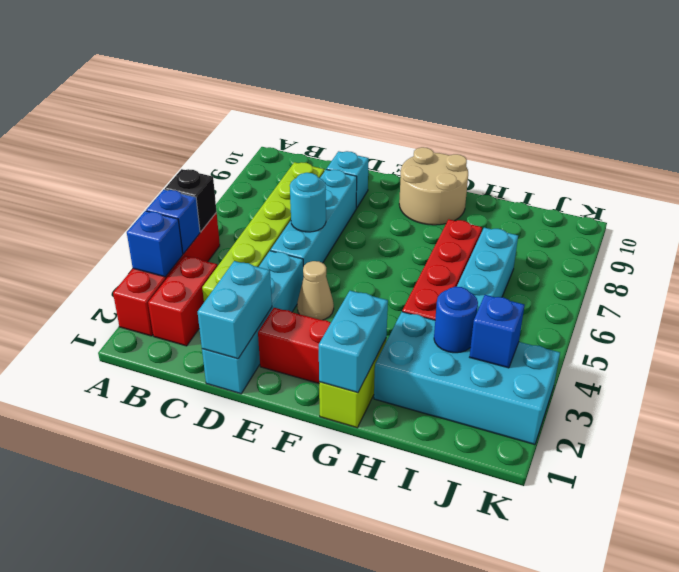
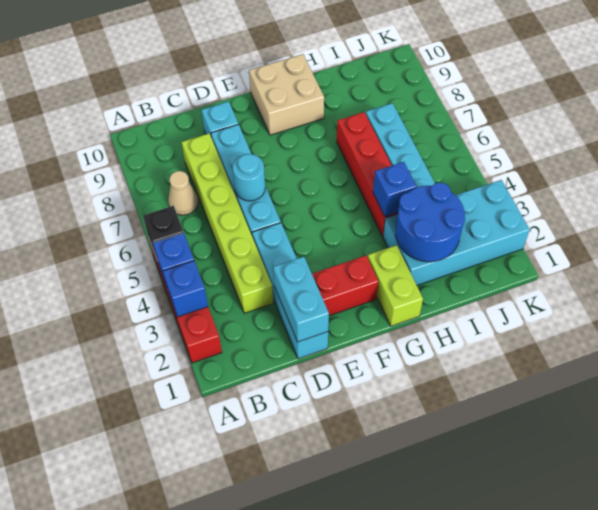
red brick B2:B3 level 1 -> none
tan cone E4 level 1 -> tan cone B7 level 1
tan round brick F9:G10 level 1 -> tan brick F9:G10 level 1
cyan brick G1:G2 level 2 -> none
blue round brick I3 level 2 -> blue round brick H2:I3 level 2
blue brick J3 level 2 -> blue brick H4 level 2

